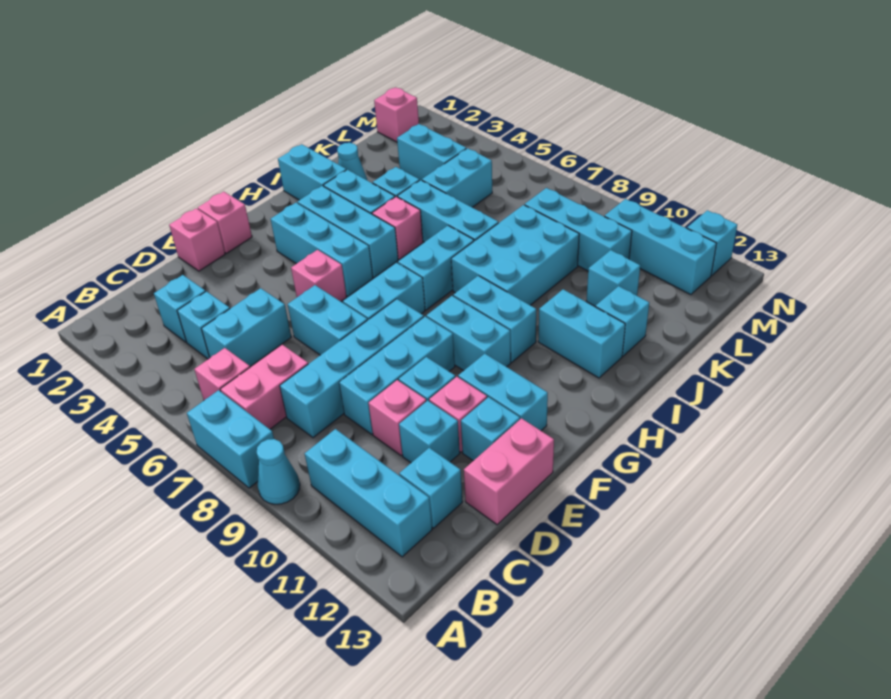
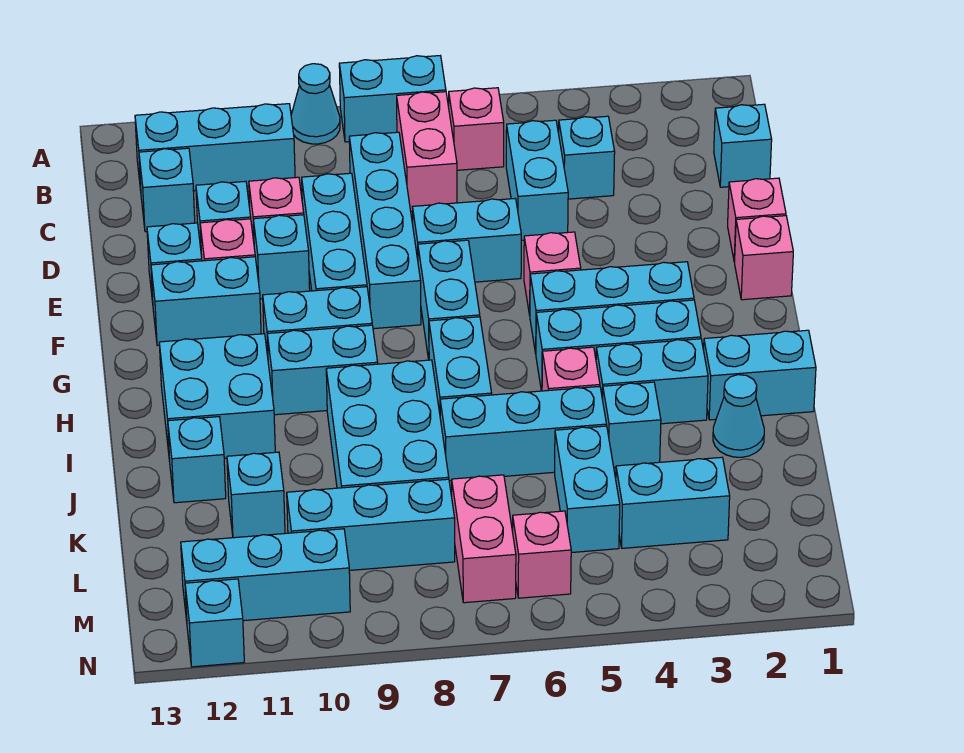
cyan brick C3 level 1 -> cyan brick C1 level 1
pink brick D13:E13 level 1 -> pink brick L7:M7 level 1
cyan brick I11:I12 level 1 -> cyan brick H11:I12 level 1
pink brick M1 level 1 -> pink brick M6 level 1

